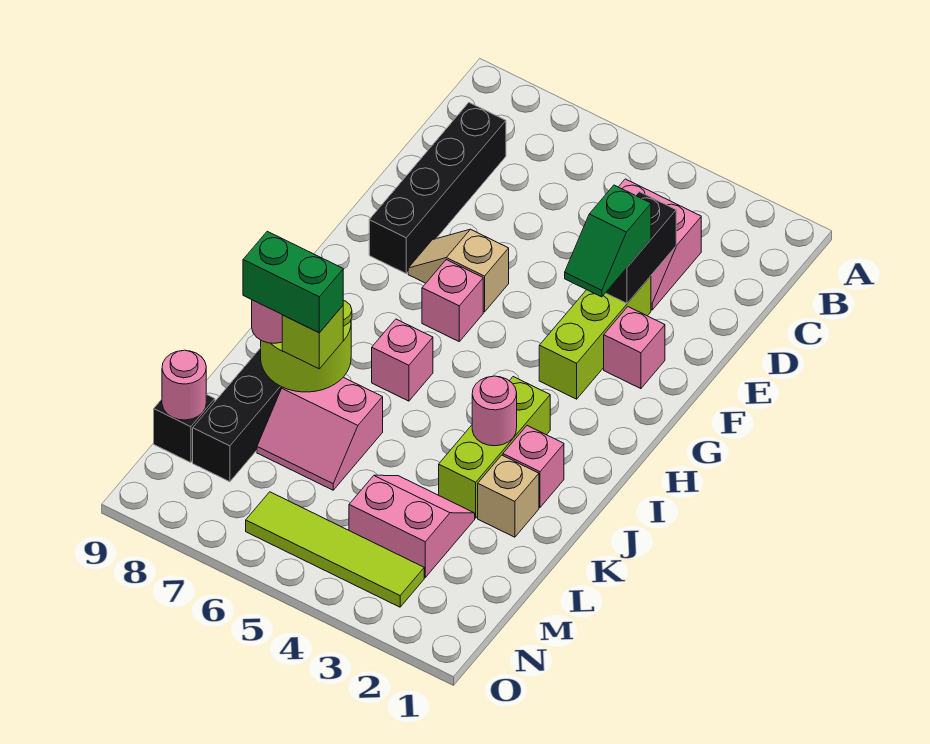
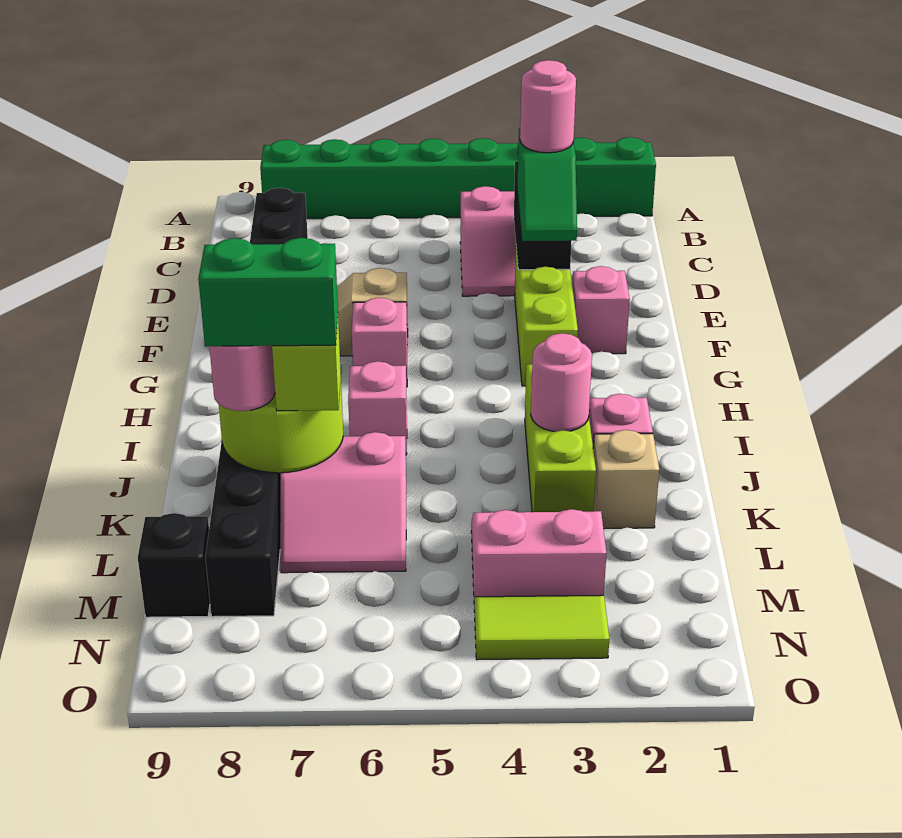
none -> green brick A1:A8 level 1
pink round brick M9 level 2 -> pink round brick E3 level 4
lime tile N3:N6 level 1 -> lime tile N3:N4 level 1

